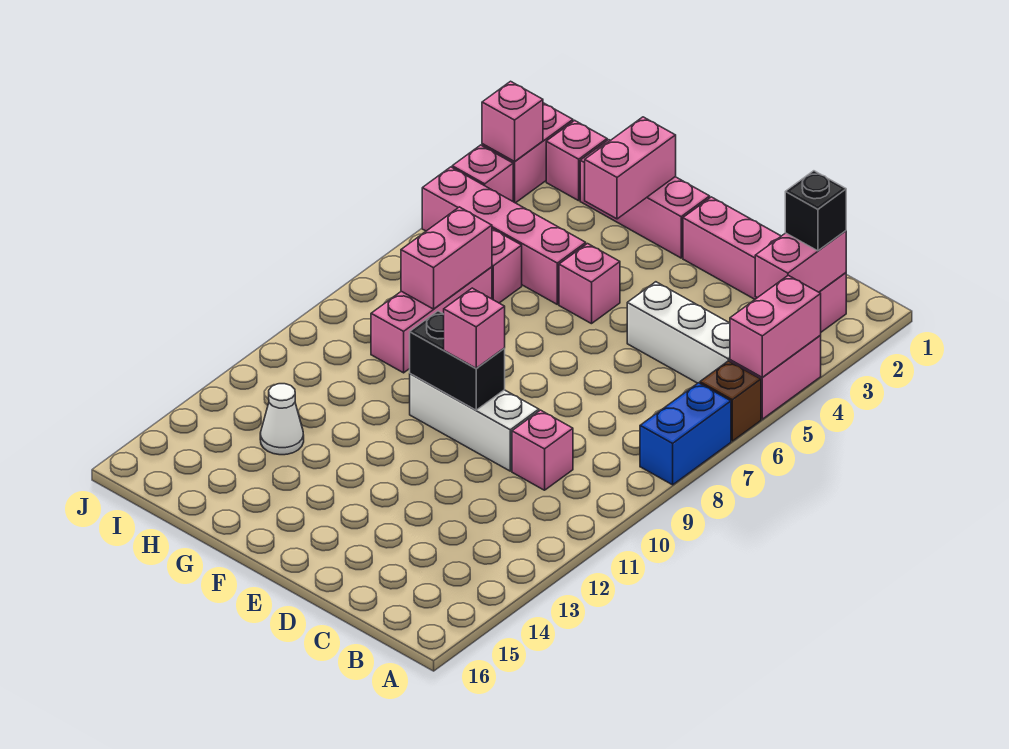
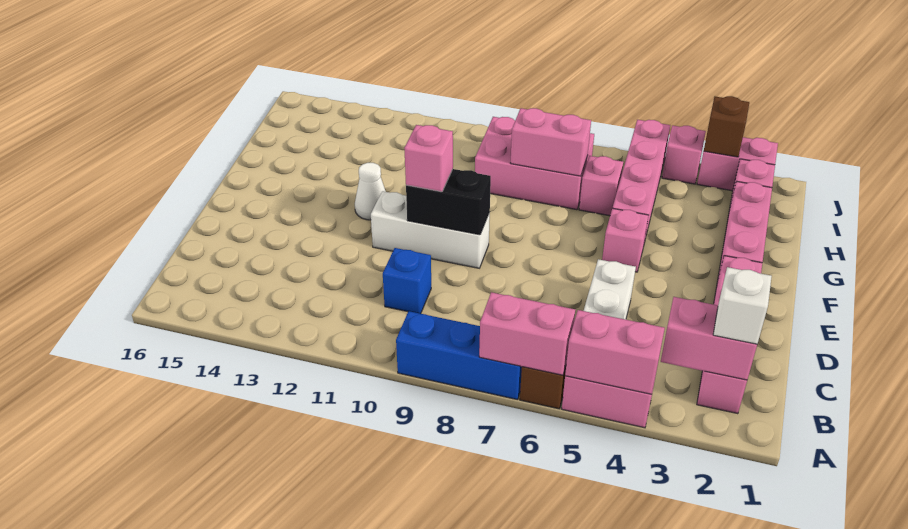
blue brick A7:A8 level 1 -> blue brick A7:A9 level 1
black brick B2 level 3 -> white brick B2 level 3
pink brick C10 level 1 -> blue brick C10 level 1
white brick D10:F10 level 1 -> white brick E9:E11 level 1
black brick E10:F10 level 2 -> black brick E9:E10 level 2
pink brick G2:G3 level 2 -> pink brick A6:A7 level 2
pink brick H7:H9 level 1 -> pink brick H7:I9 level 1
white cone H13 level 1 -> white cone F12 level 1
pink brick J3 level 2 -> brown brick J3 level 2

